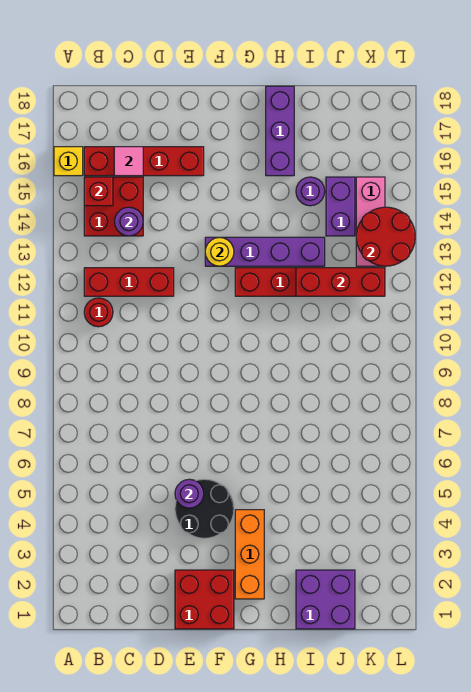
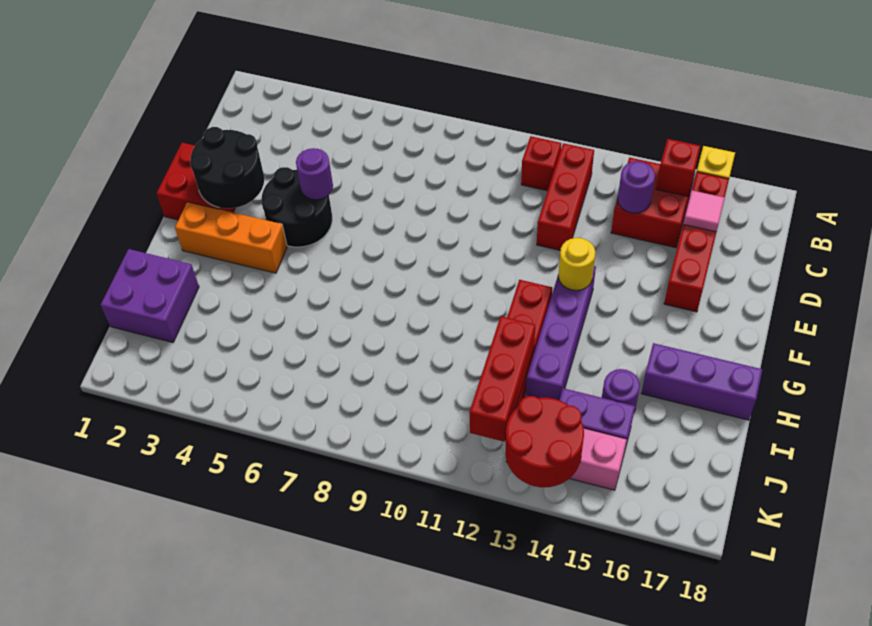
red round brick B11 level 1 -> red brick B11 level 1
none -> black round brick E2:F3 level 2

